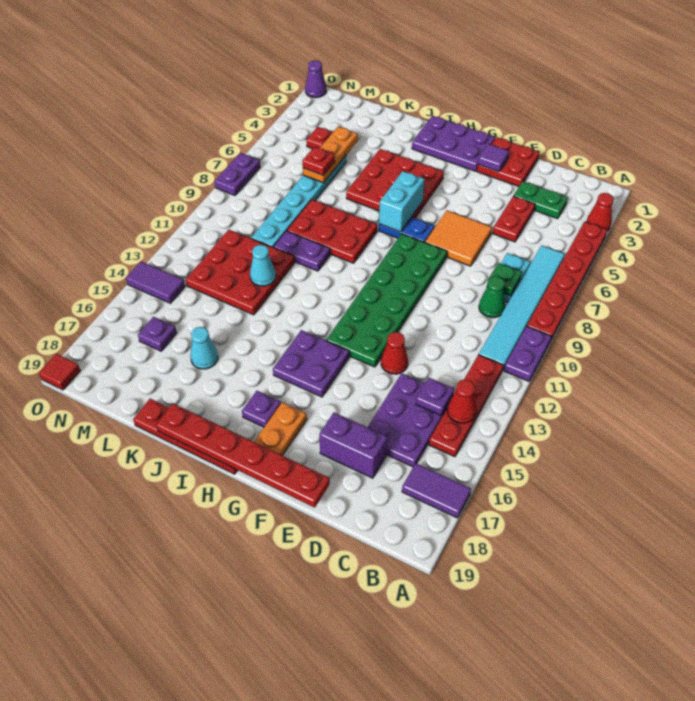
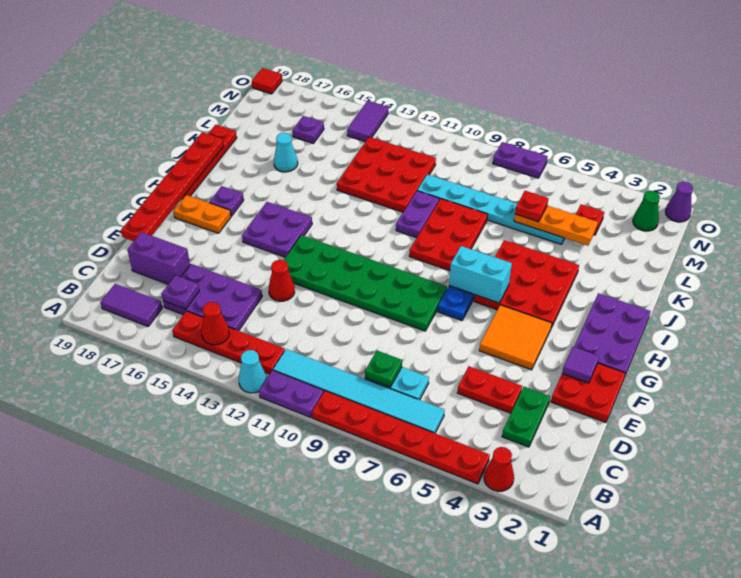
purple tile A17:B17 level 1 -> purple tile B17:B18 level 1
green cone C9 level 1 -> green cone N2 level 1
purple plate C14 level 2 -> purple plate C16 level 2
purple brick D17:E17 level 1 -> purple brick D17:D18 level 1
orange tile E6:F7 level 1 -> orange tile F4:G5 level 1
cyan cone K12 level 2 -> cyan cone A12 level 1

